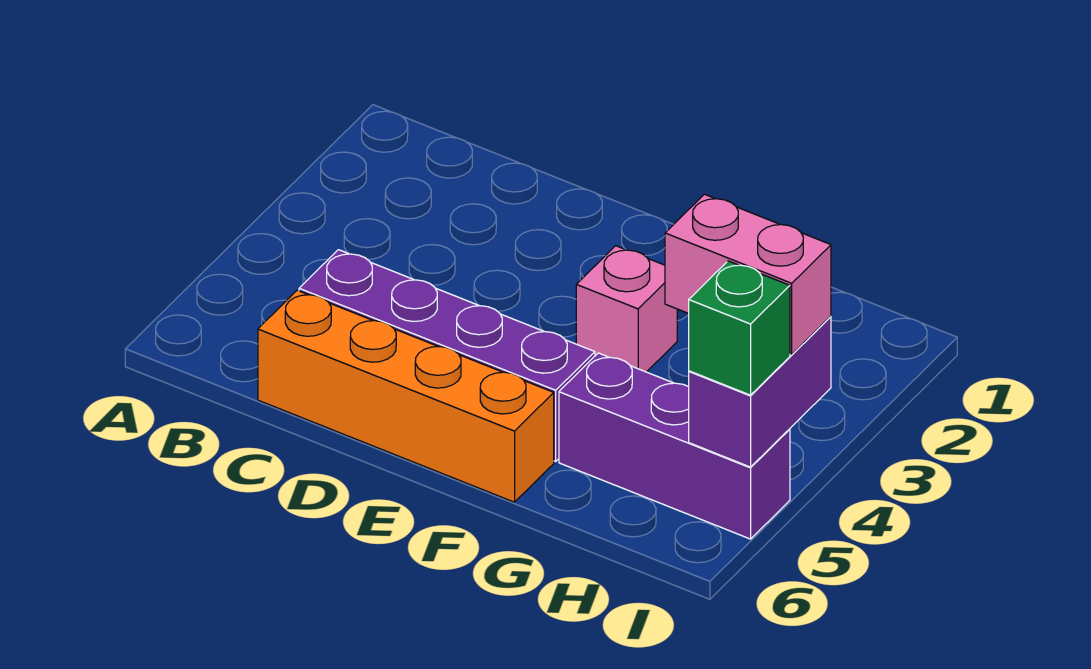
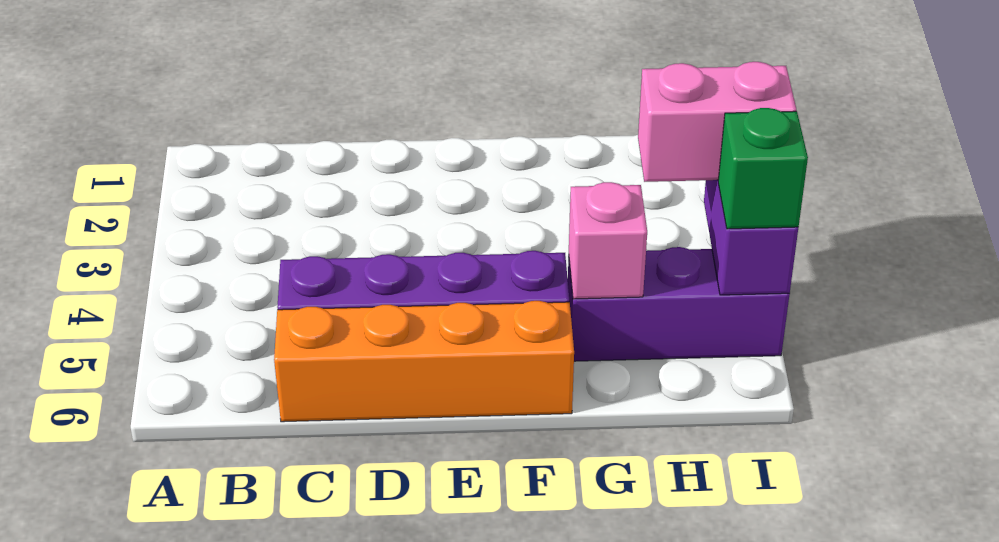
pink brick F3 level 1 -> pink brick G5 level 2

